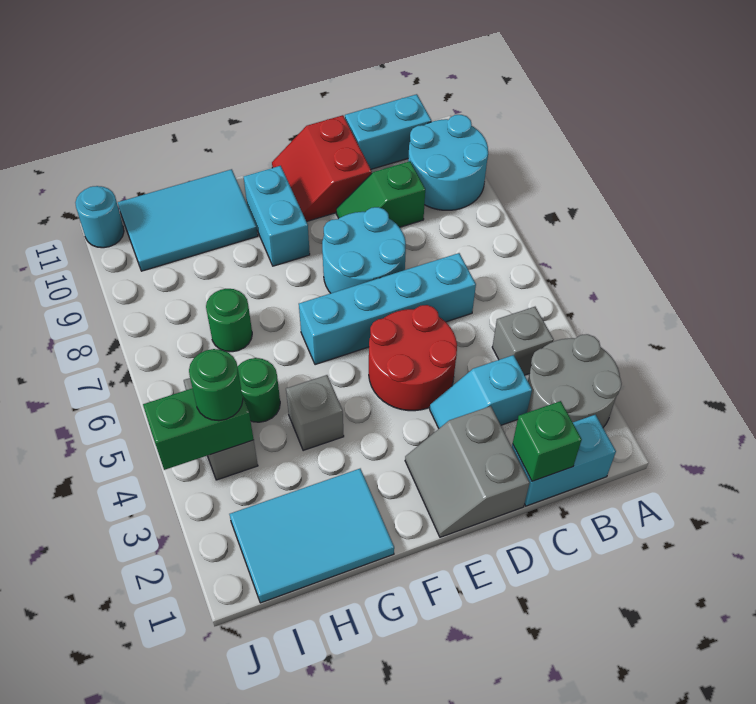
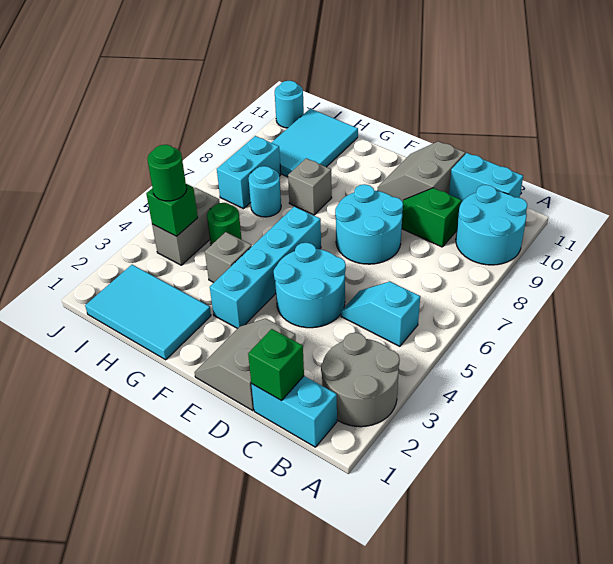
grey brick B4 level 1 -> grey brick G8 level 1
cyan slope C3:D3 level 1 top C -> cyan slope B5:C5 level 1 top B
cyan brick C6:F6 level 1 -> cyan brick F3:F6 level 1
red round brick D4:E5 level 1 -> cyan round brick D4:E5 level 1
red slope D10:E11 level 1 top D -> grey slope D10:E11 level 1 top D
cyan brick F9:F10 level 1 -> cyan brick I7:I8 level 1
cyan tile G10:I11 level 1 -> cyan tile H9:I11 level 1
green round brick H7 level 1 -> cyan round brick H7 level 1
green brick I4:J4 level 2 -> green brick I4 level 2

